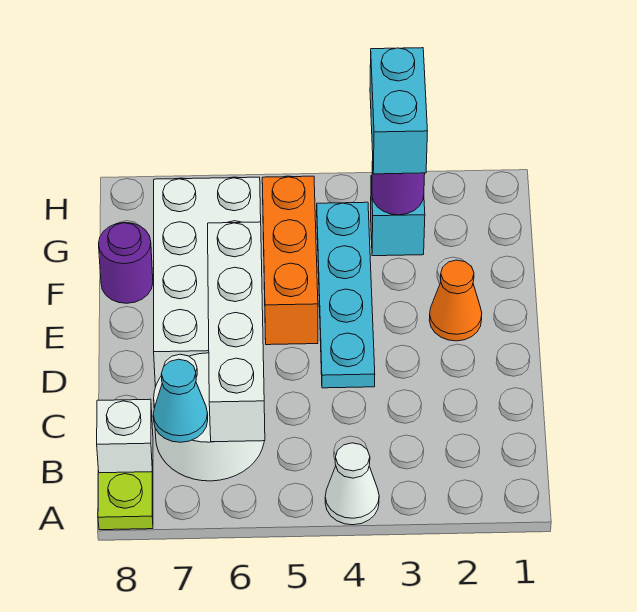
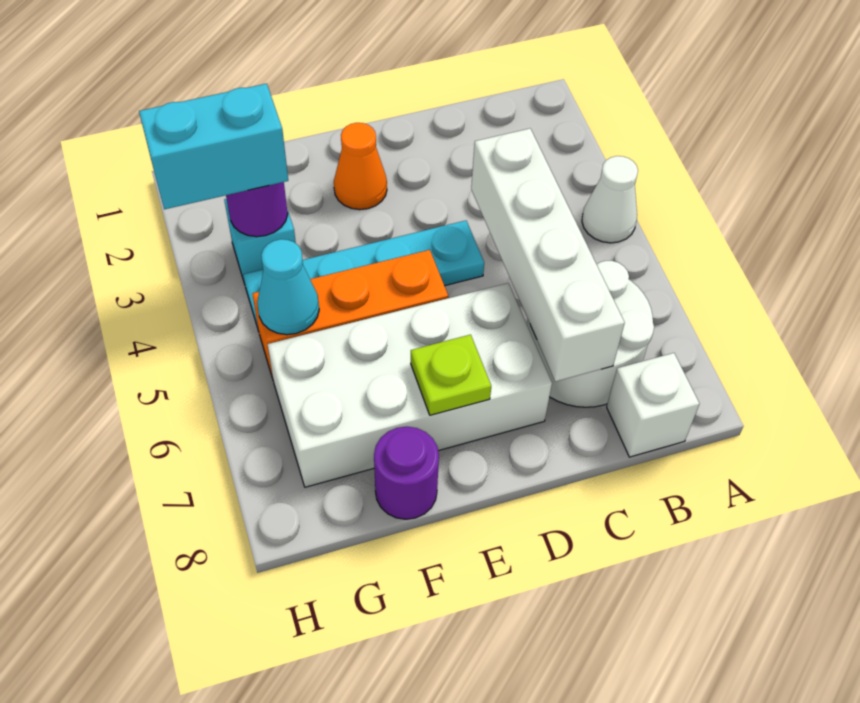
lime plate A8 level 1 -> lime plate E7 level 2
white brick B6:E6 level 2 -> white brick C4:C7 level 2
cyan cone B7 level 2 -> cyan cone G5 level 2

